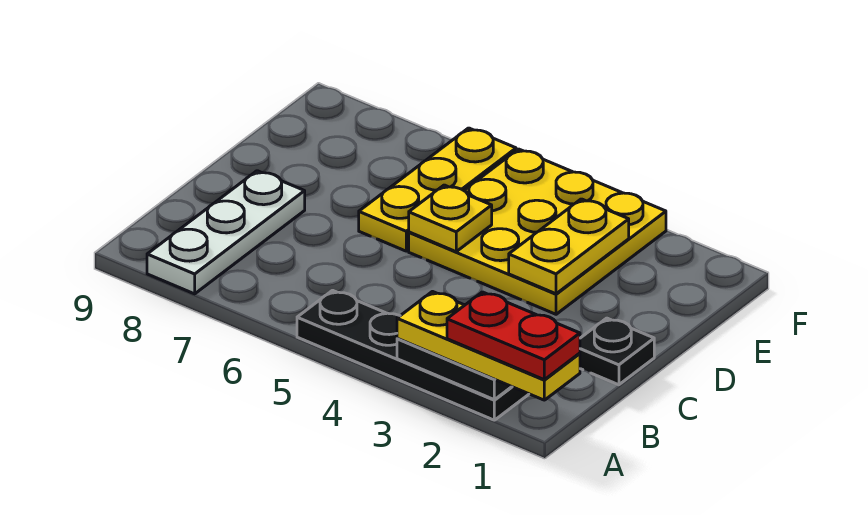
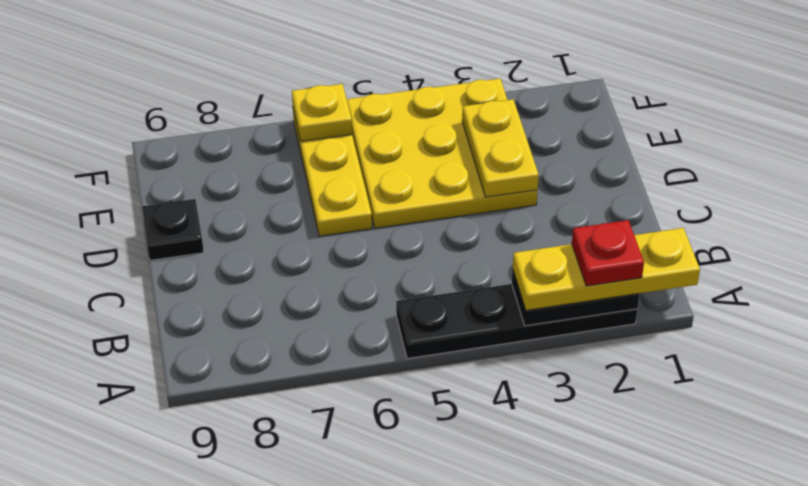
red plate A1:A2 level 4 -> red plate A2 level 4
white plate A8:C8 level 1 -> none
black plate C1 level 1 -> black plate D9 level 1
yellow plate D5 level 2 -> yellow plate F6 level 2

